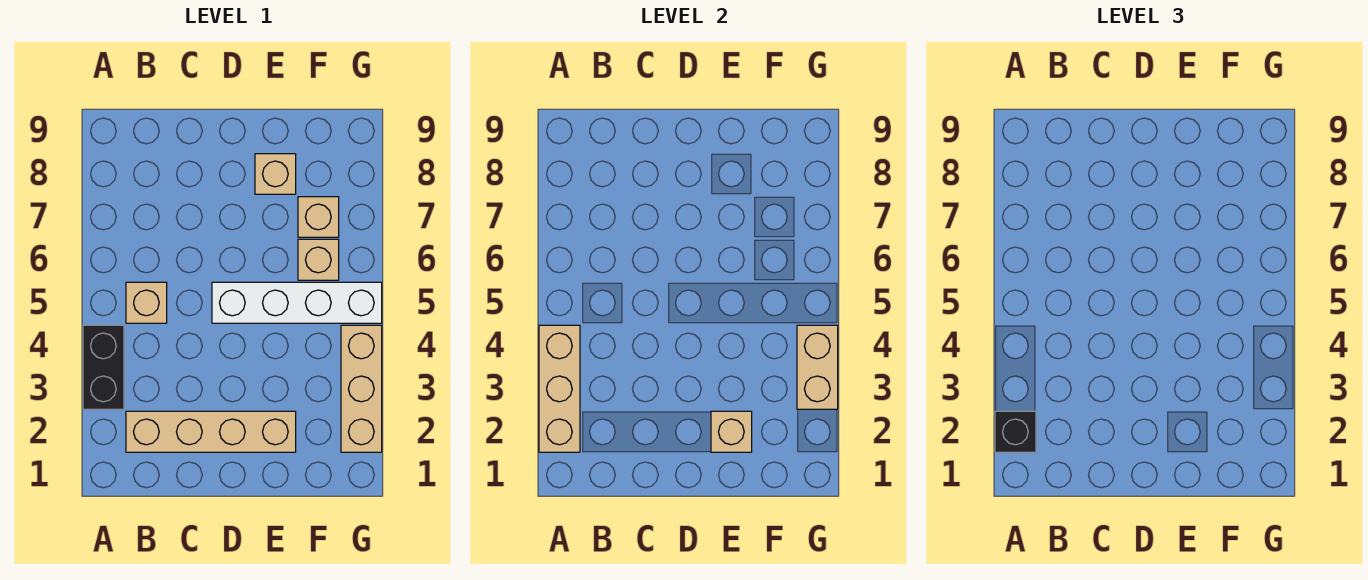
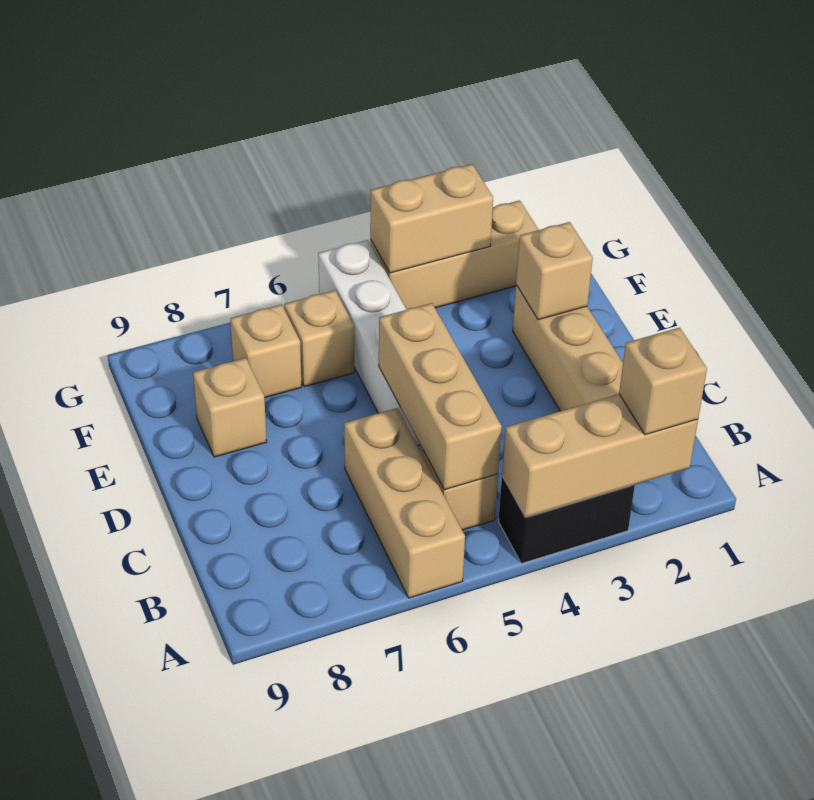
black brick A2 level 3 -> tan brick A2 level 3
none -> tan brick A6:C6 level 1
none -> tan brick B5:D5 level 2

